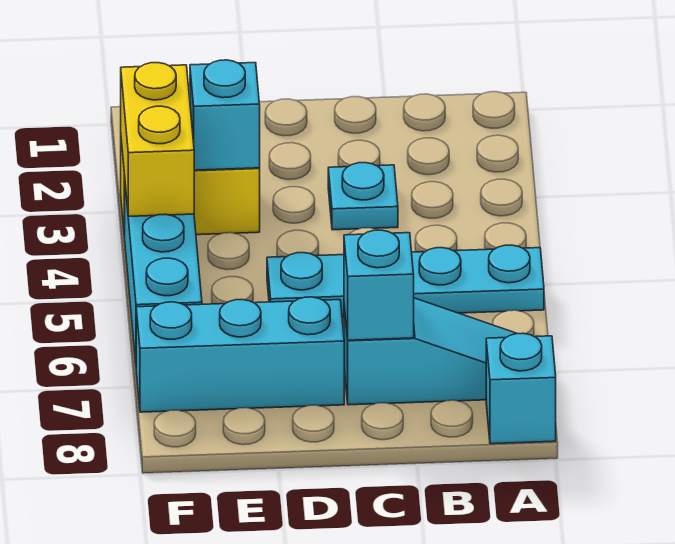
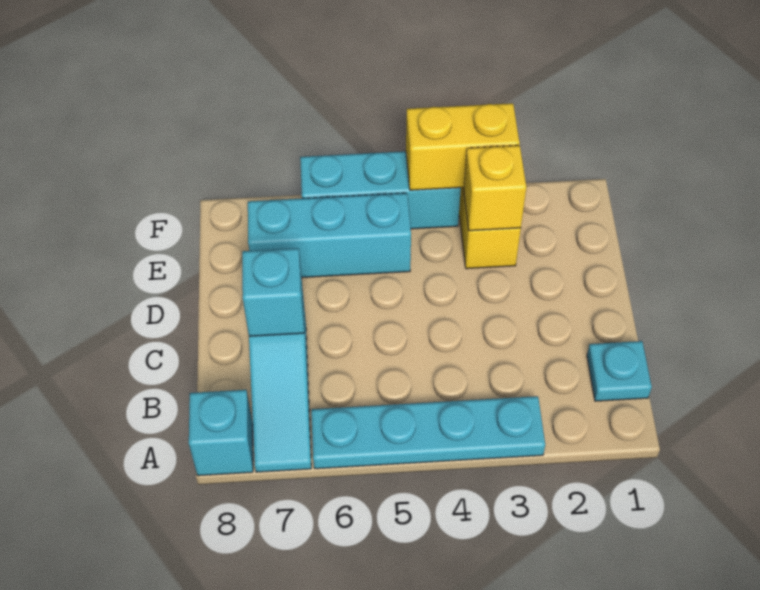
cyan plate A5:D5 level 1 -> cyan plate A3:A6 level 1
cyan plate C3 level 1 -> cyan plate B1 level 1
cyan brick D7:F7 level 1 -> cyan brick E5:E7 level 1
cyan brick E3 level 2 -> yellow brick E3 level 2

